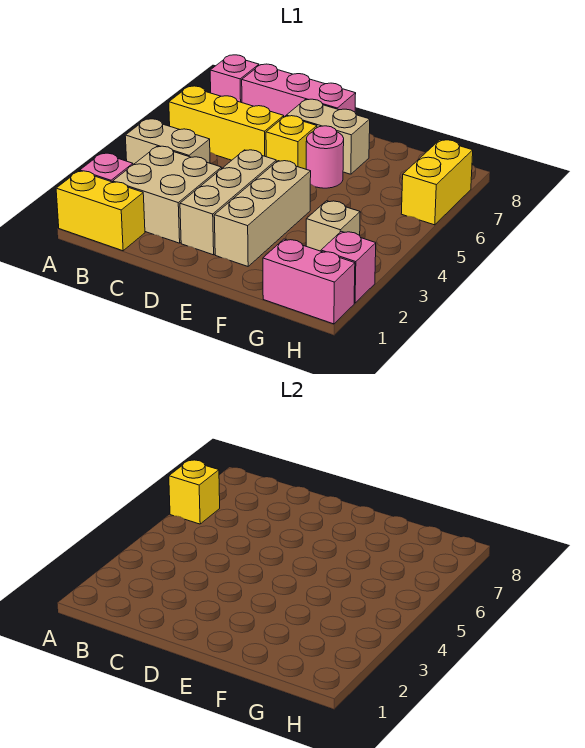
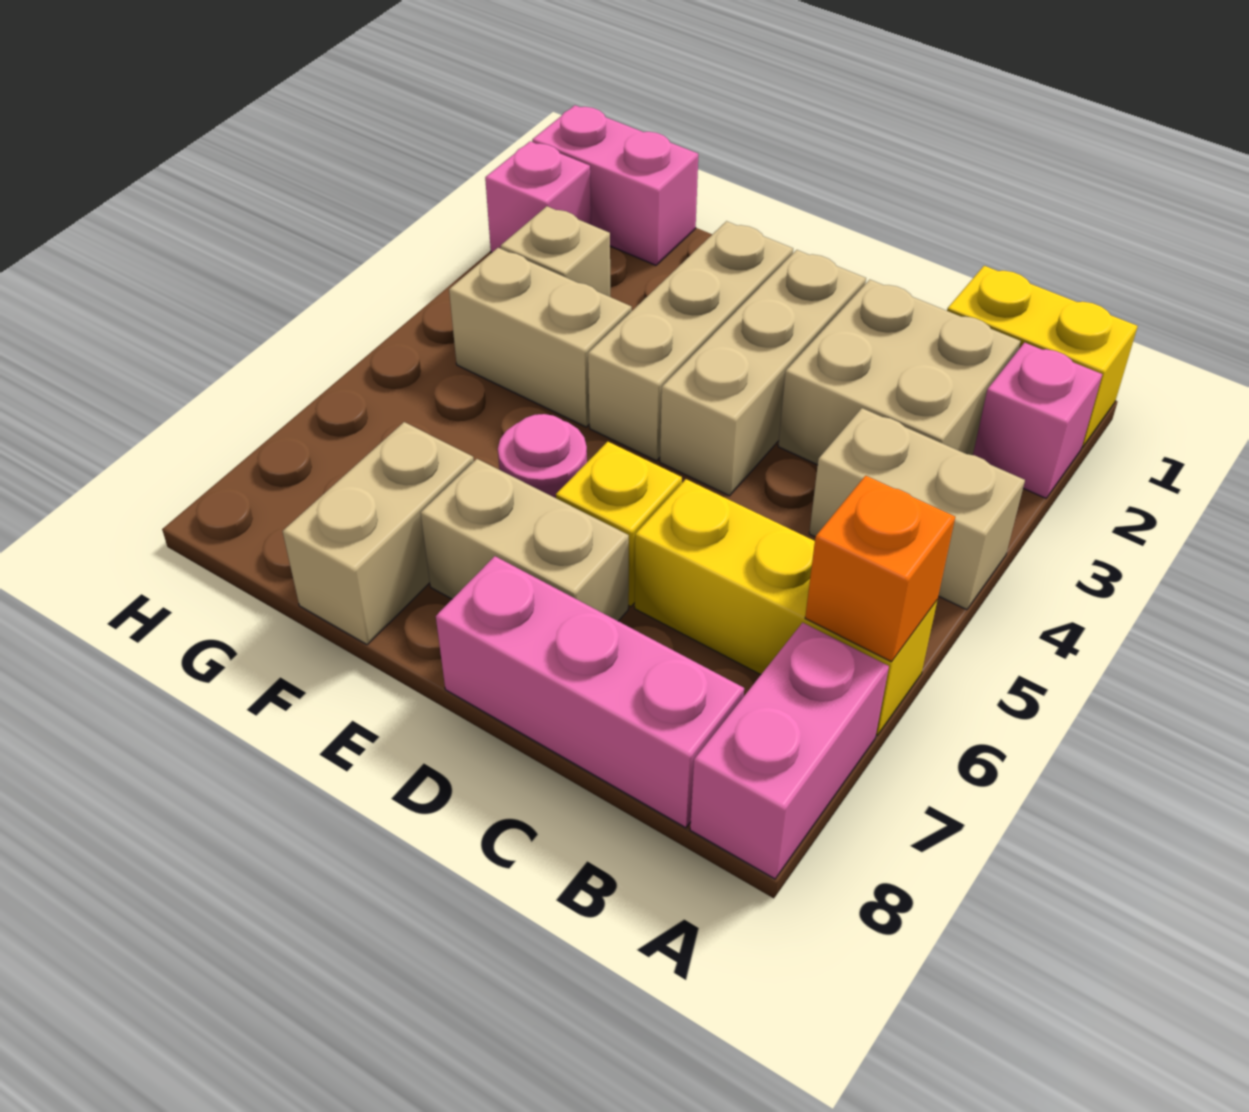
yellow brick A6 level 2 -> orange brick A6 level 2
pink brick A8 level 1 -> pink brick A7:A8 level 1
none -> tan brick F4:G4 level 1
none -> tan brick F7:F8 level 1
yellow brick H6:H7 level 1 -> none

